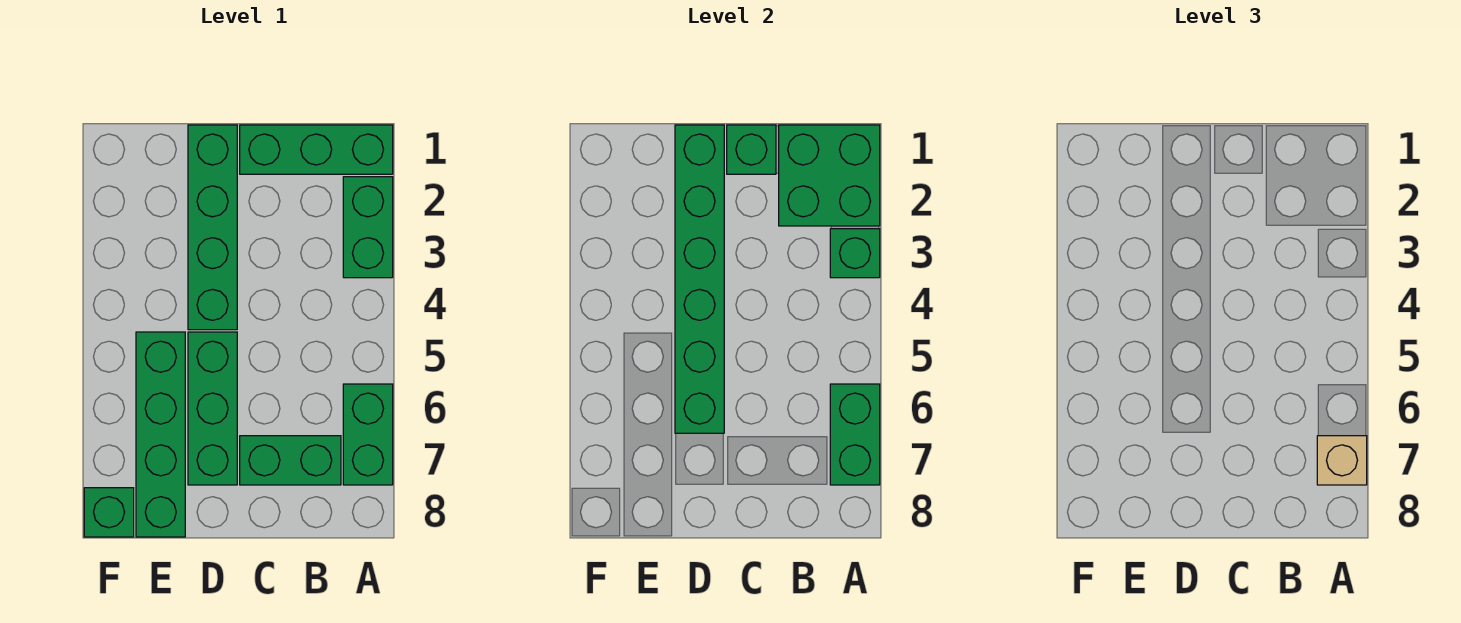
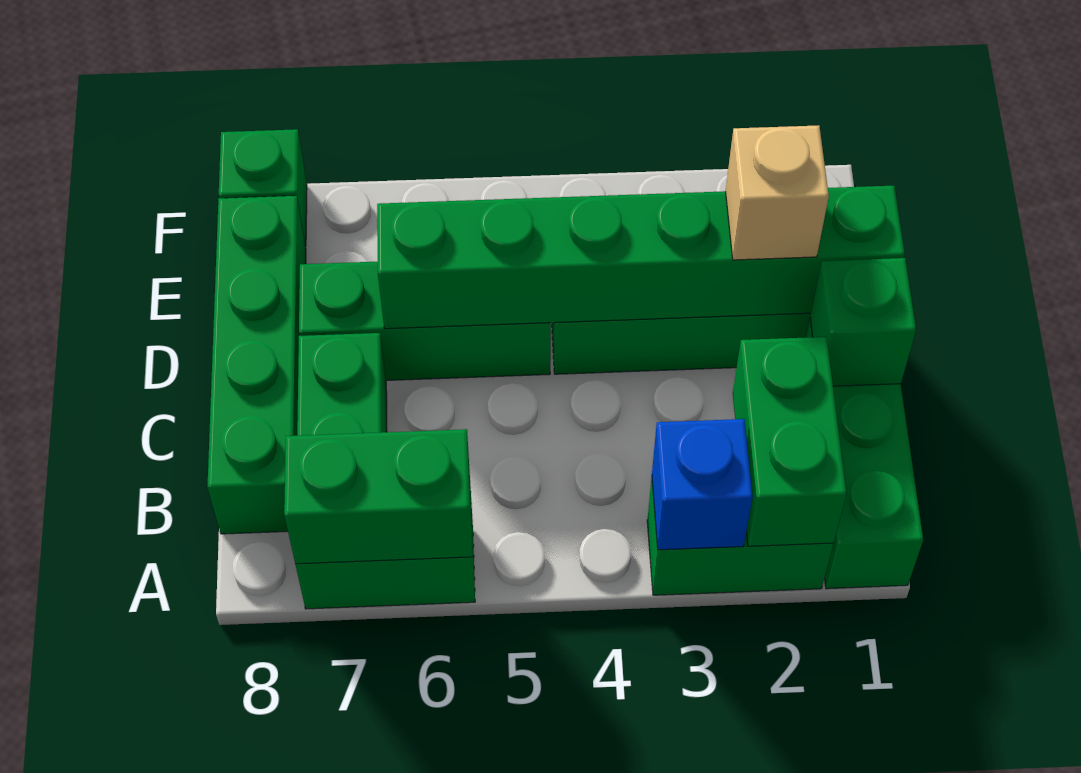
green brick A1:B2 level 2 -> green brick A2:B2 level 2
green brick A3 level 2 -> blue brick A3 level 2
tan brick A7 level 3 -> tan brick D2 level 3
green brick E5:E8 level 1 -> green brick B8:E8 level 1

